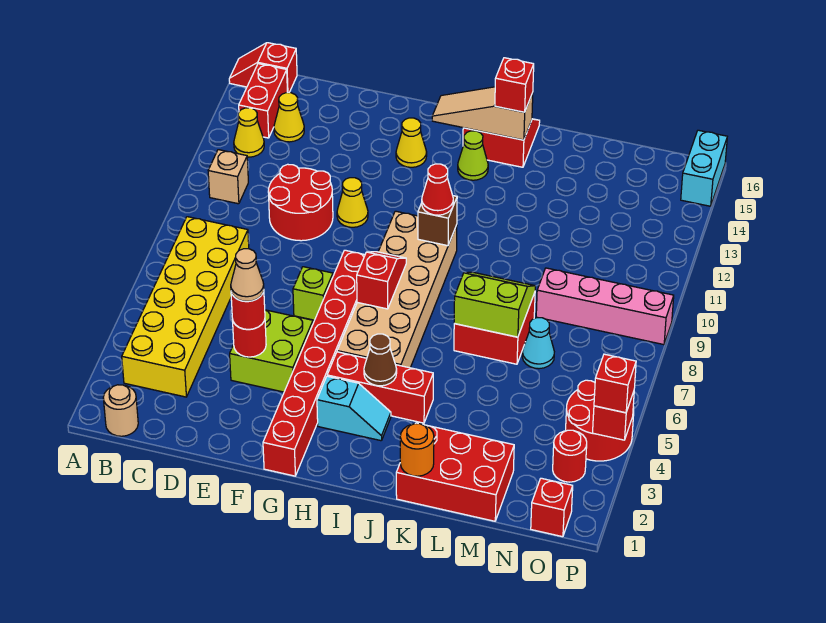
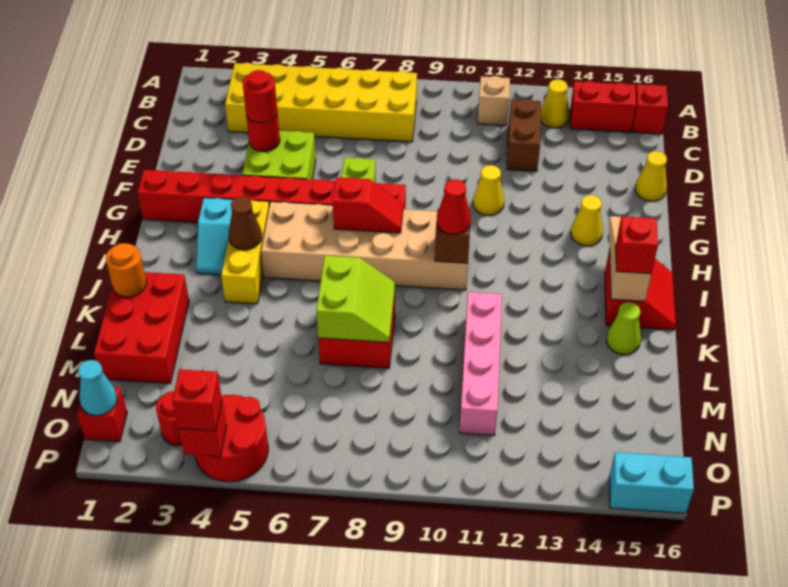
tan round brick B1 level 1 -> none
none -> brown brick C12:D12 level 1
yellow cone C14 level 1 -> yellow cone E16 level 1
red round brick D10:E11 level 1 -> none
tan cone E4 level 4 -> none
red brick H4:J4 level 1 -> yellow brick H4:J4 level 1
lime cone I14 level 1 -> lime cone K15 level 1
cyan cone M7 level 1 -> cyan cone O1 level 2
pink brick M9:P9 level 1 -> pink brick K11:N11 level 1

